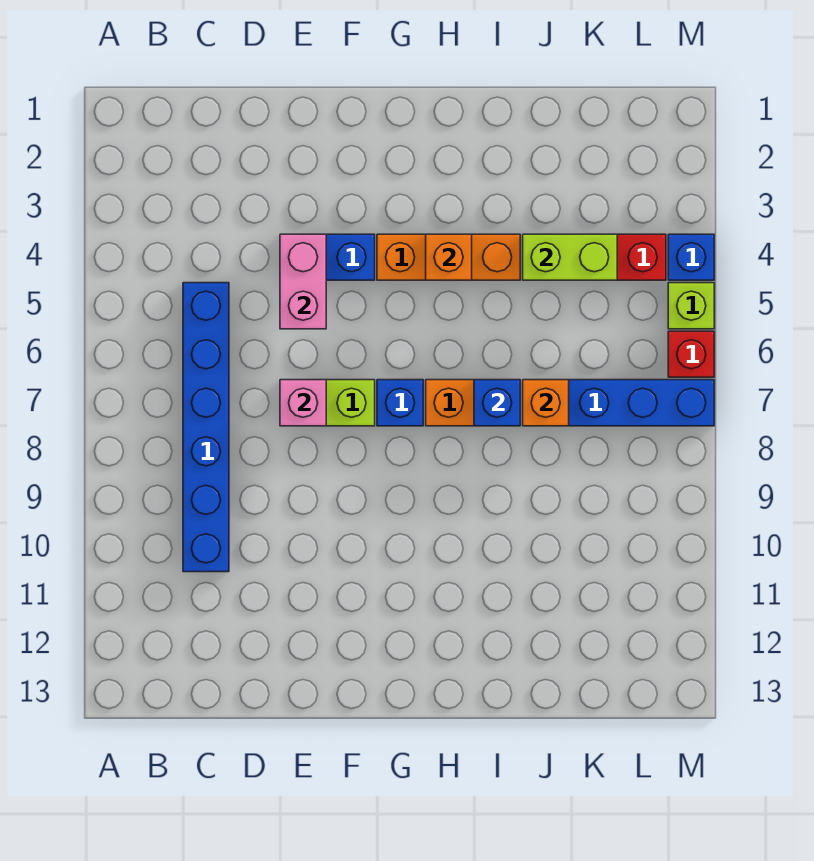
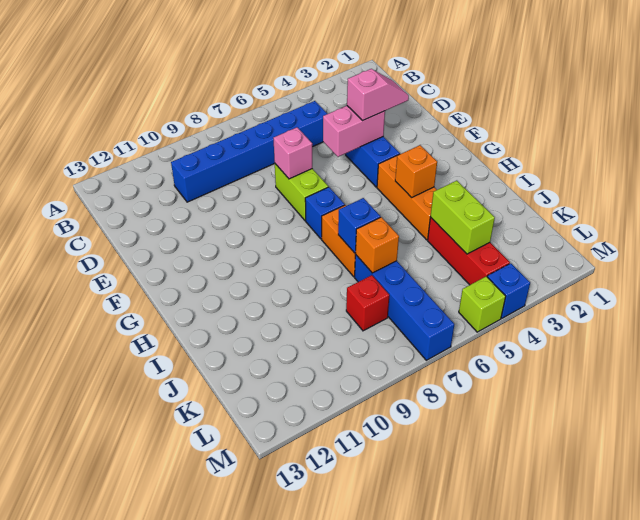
none -> pink slope E3:E4 level 3 top 4
red brick M6 level 1 -> red brick K8 level 1

